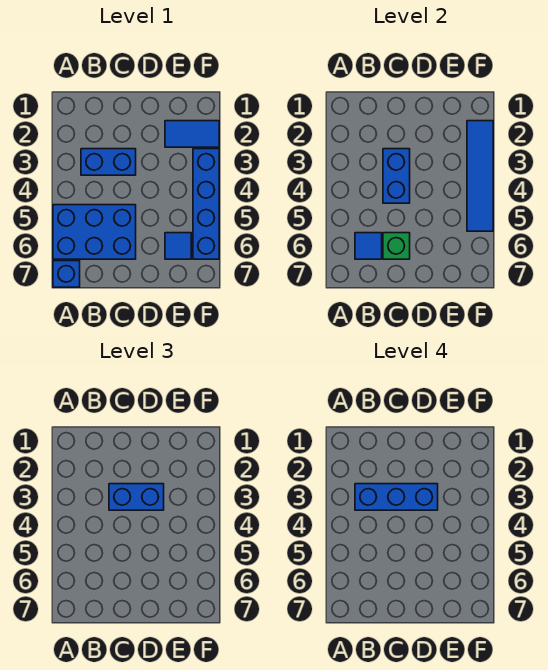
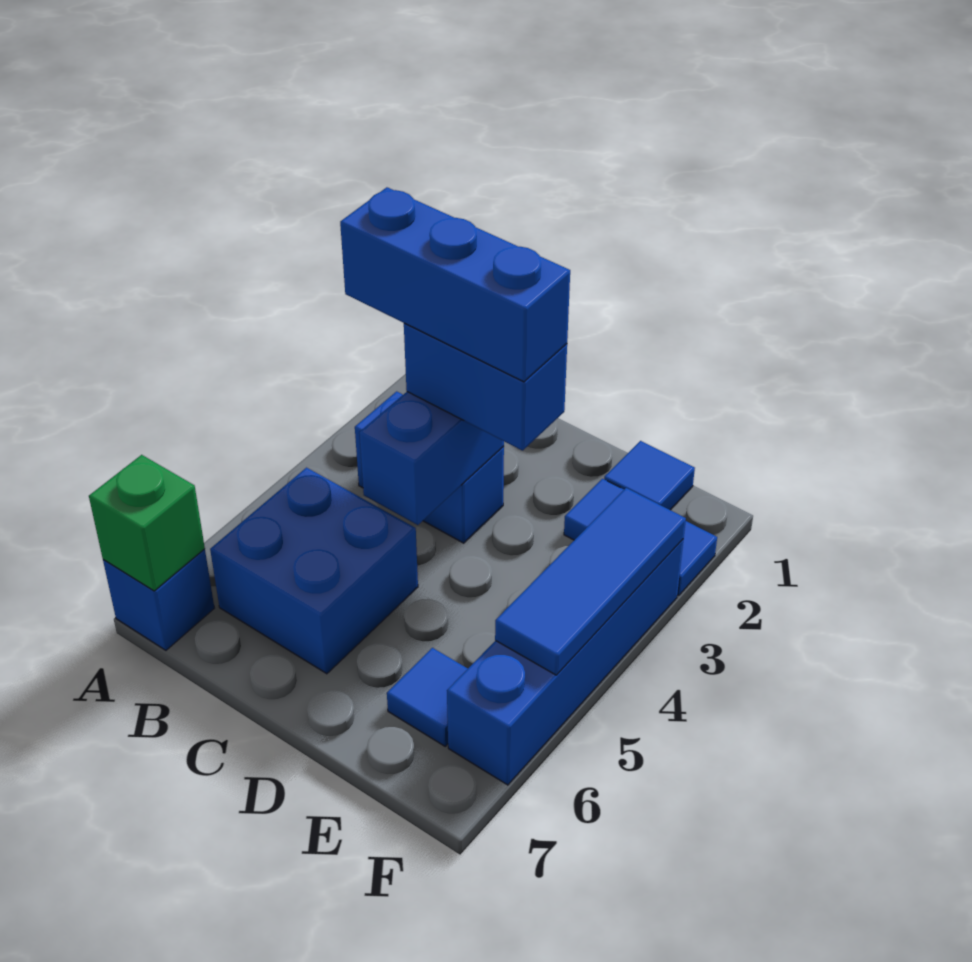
blue brick A5:C6 level 1 -> blue brick B5:C6 level 1
blue tile B6 level 2 -> blue tile E1 level 1
green brick C6 level 2 -> green brick A7 level 2
blue tile F2:F5 level 2 -> blue tile F3:F5 level 2

